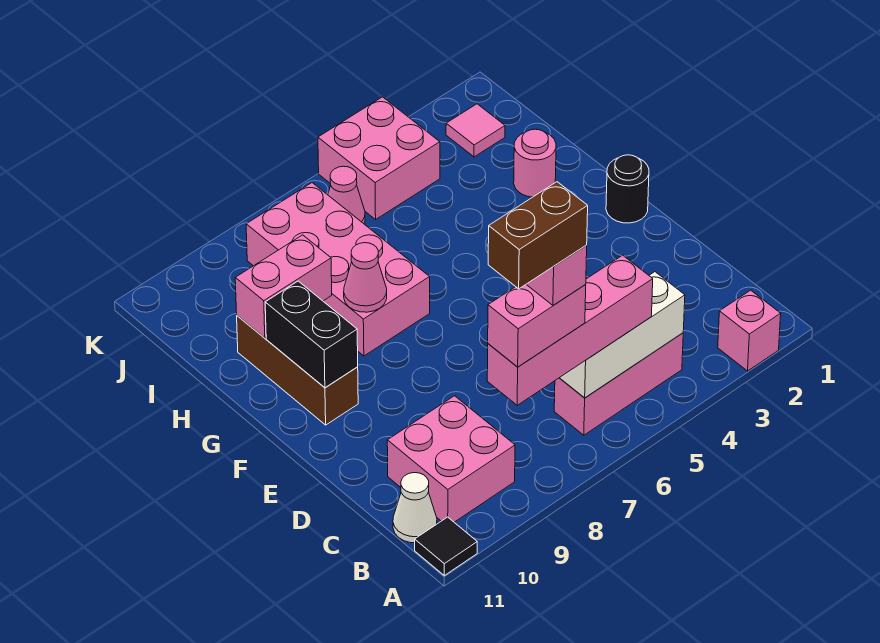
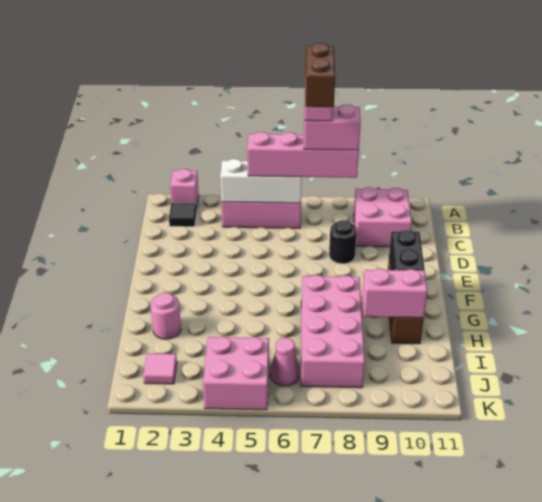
black tile A11 level 1 -> black tile B2 level 1
brown brick B7:B8 level 6 -> brown brick B7:C7 level 6
white cone B11 level 1 -> none
black round brick F1 level 1 -> black round brick D8 level 1
pink cone G8 level 2 -> none

